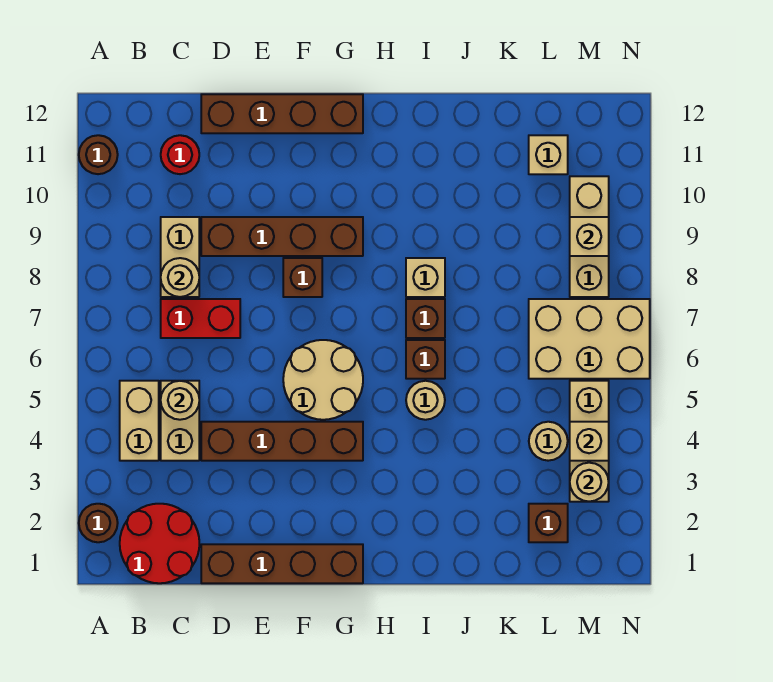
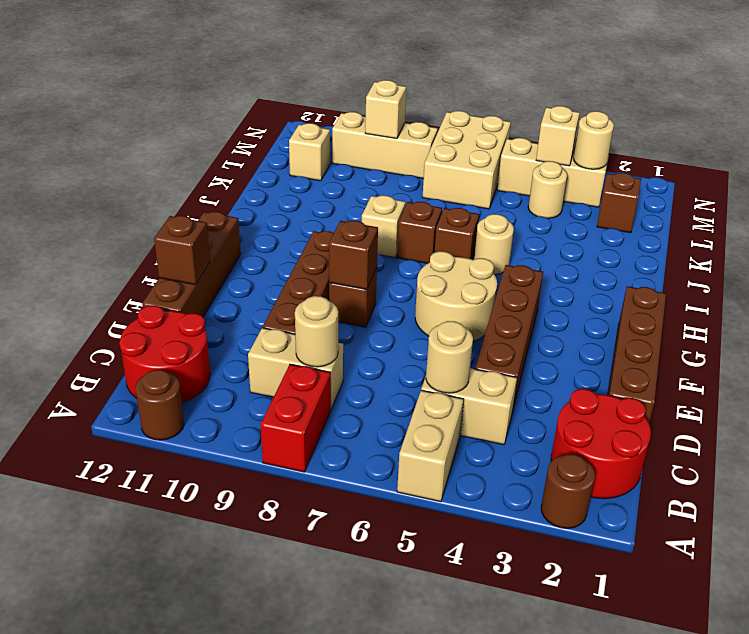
tan brick B4:B5 level 1 -> tan brick A5:B5 level 1
red brick C7:D7 level 1 -> red brick A8:B8 level 1
red round brick C11 level 1 -> red round brick B11:C12 level 1
none -> brown brick E12 level 2
none -> brown brick F8 level 2

